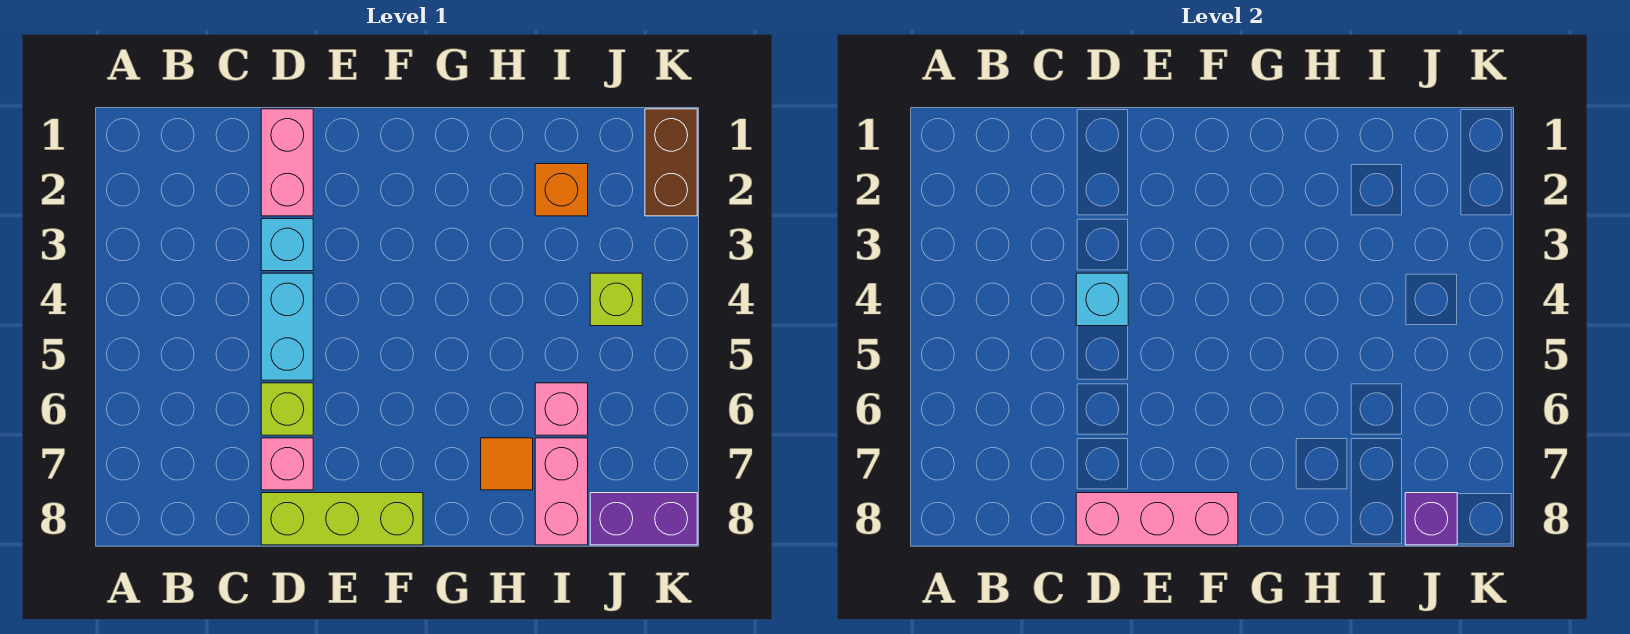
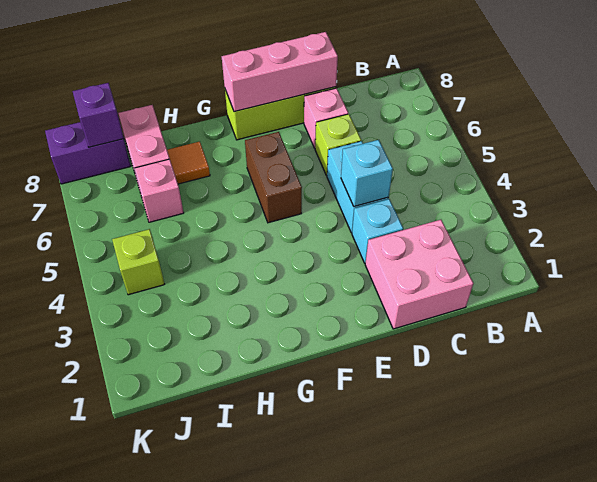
pink brick D1:D2 level 1 -> pink brick C1:D2 level 1
orange brick I2 level 1 -> none
brown brick K1:K2 level 1 -> brown brick F5:F6 level 1

